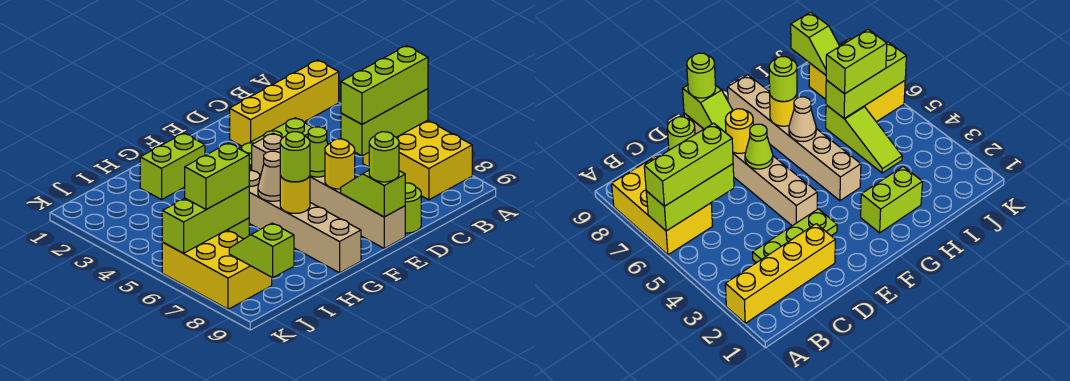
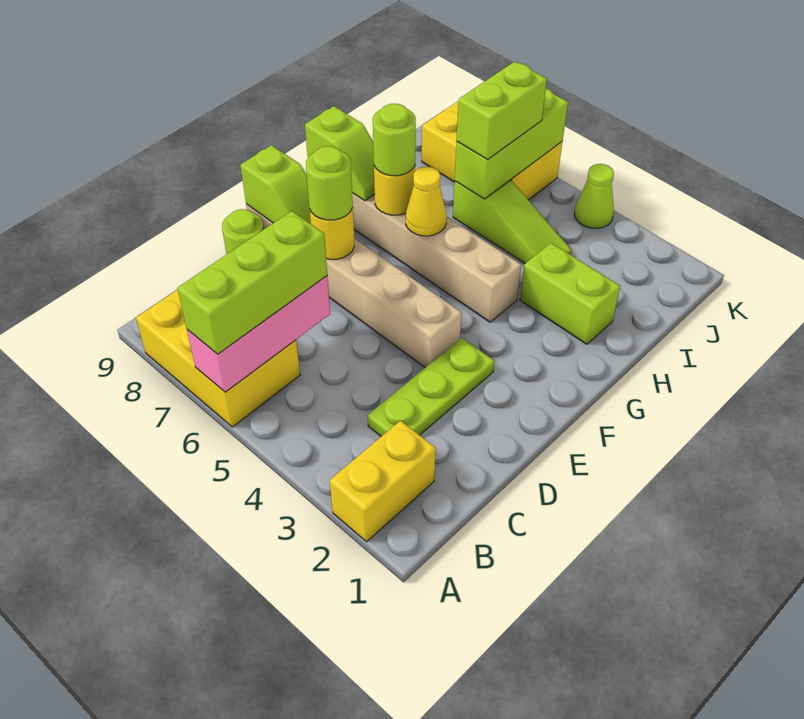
yellow brick A2:D2 level 1 -> yellow brick A2:B2 level 1
lime brick A6:C6 level 2 -> pink brick A6:C6 level 2
lime cone E6 level 2 -> lime cone K4 level 1
lime round brick E9 level 3 -> lime round brick E7 level 3
lime brick G2:H2 level 1 -> lime brick H2:H3 level 1
tan cone G6 level 2 -> yellow cone G6 level 2
lime slope J8:J9 level 2 top 9 -> lime slope G8:G9 level 2 top 9

